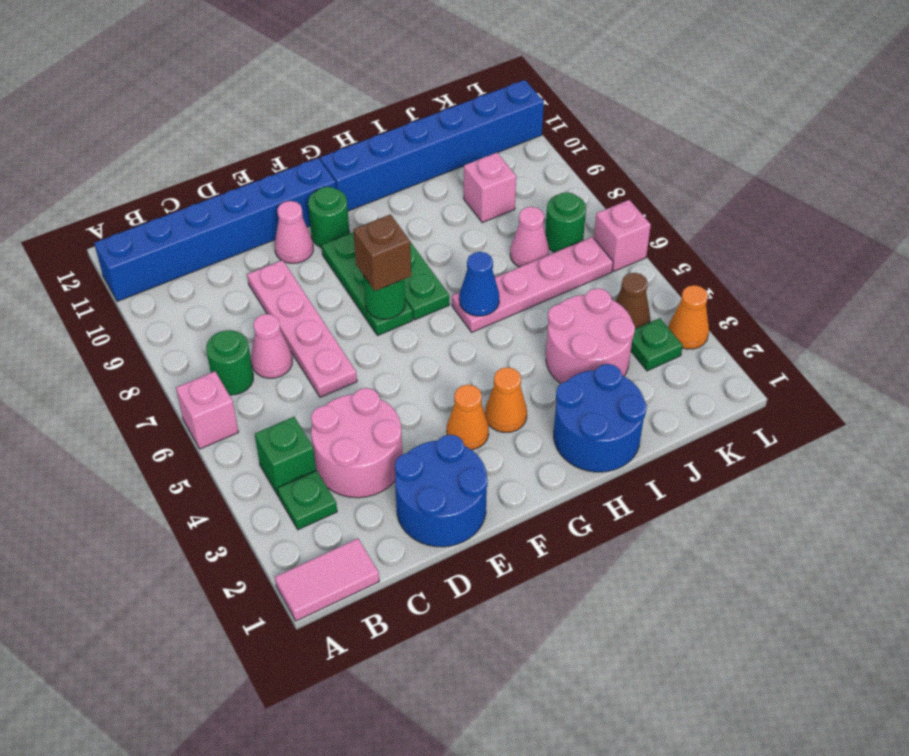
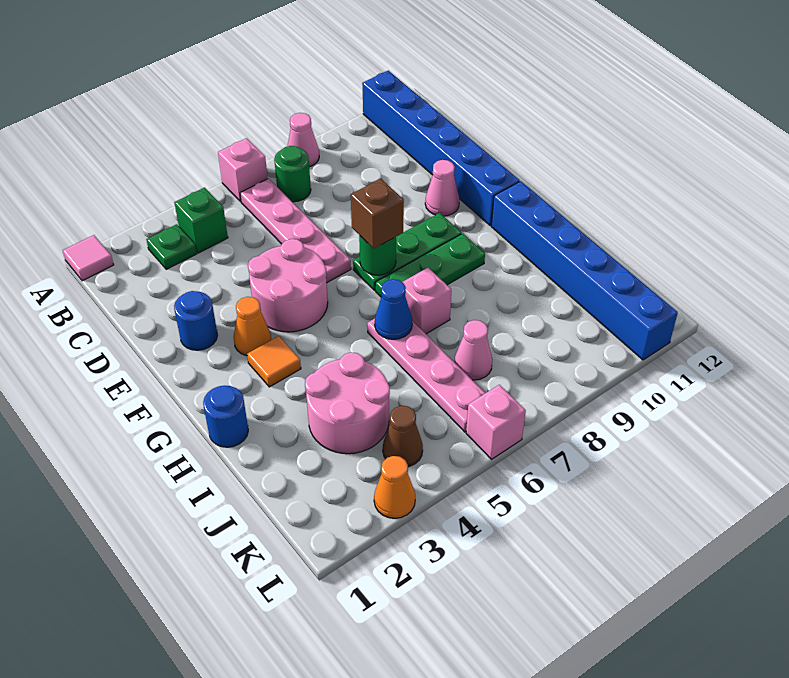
pink tile A1:B1 level 1 -> pink tile A1 level 1
pink round brick C3:D4 level 1 -> pink round brick E4:F5 level 1
pink cone C7 level 1 -> pink cone A8 level 1
blue round brick D1:E2 level 1 -> blue round brick E2 level 1
pink plate D6:D9 level 1 -> pink plate B6:E6 level 1
green round brick F10 level 1 -> none
orange cone G3 level 1 -> orange tile G3 level 1
blue round brick H1:I2 level 1 -> blue round brick H1 level 1
pink brick J9 level 1 -> pink brick H7 level 1
green plate K3 level 1 -> none
green round brick K7 level 1 -> none

